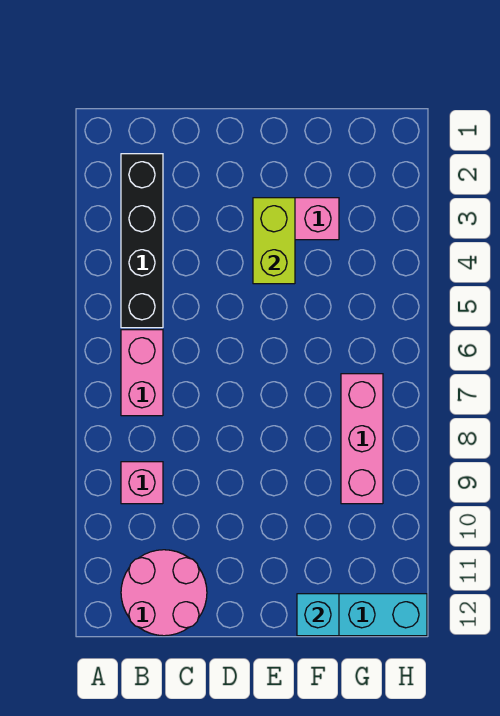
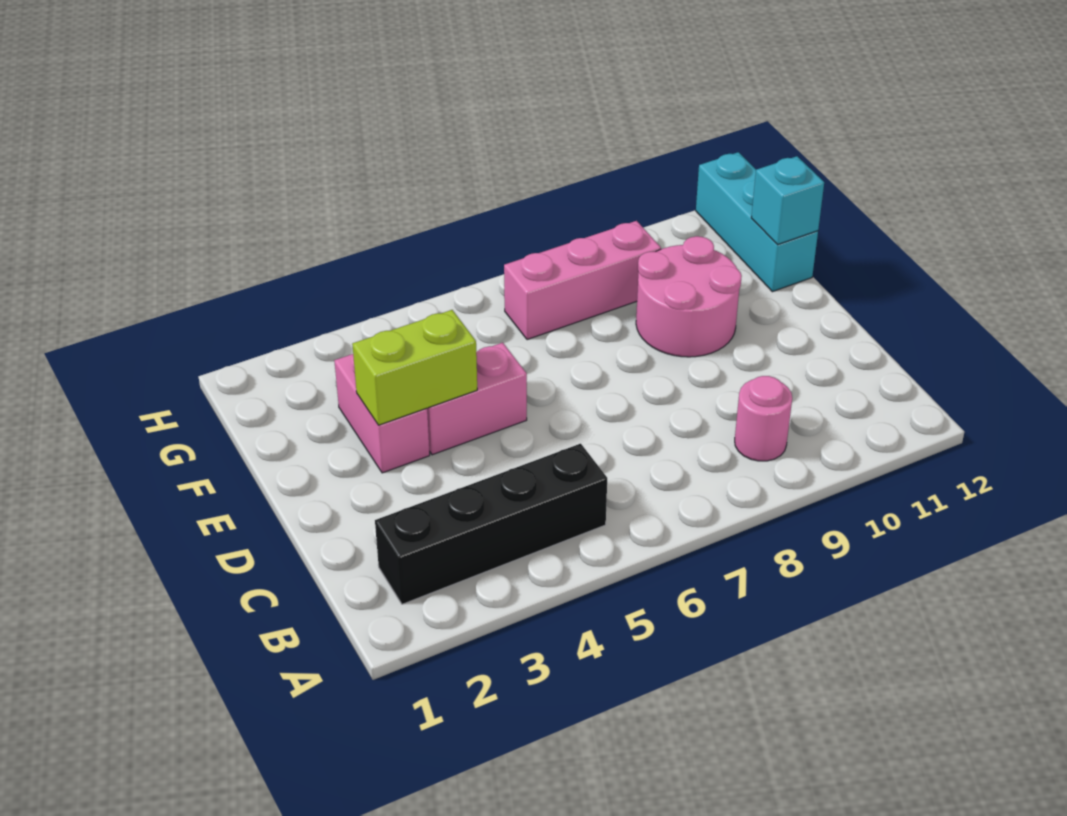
pink brick B6:B7 level 1 -> pink brick E4:E5 level 1
pink brick B9 level 1 -> pink round brick B9 level 1
pink round brick B11:C12 level 1 -> pink round brick E9:F10 level 1

